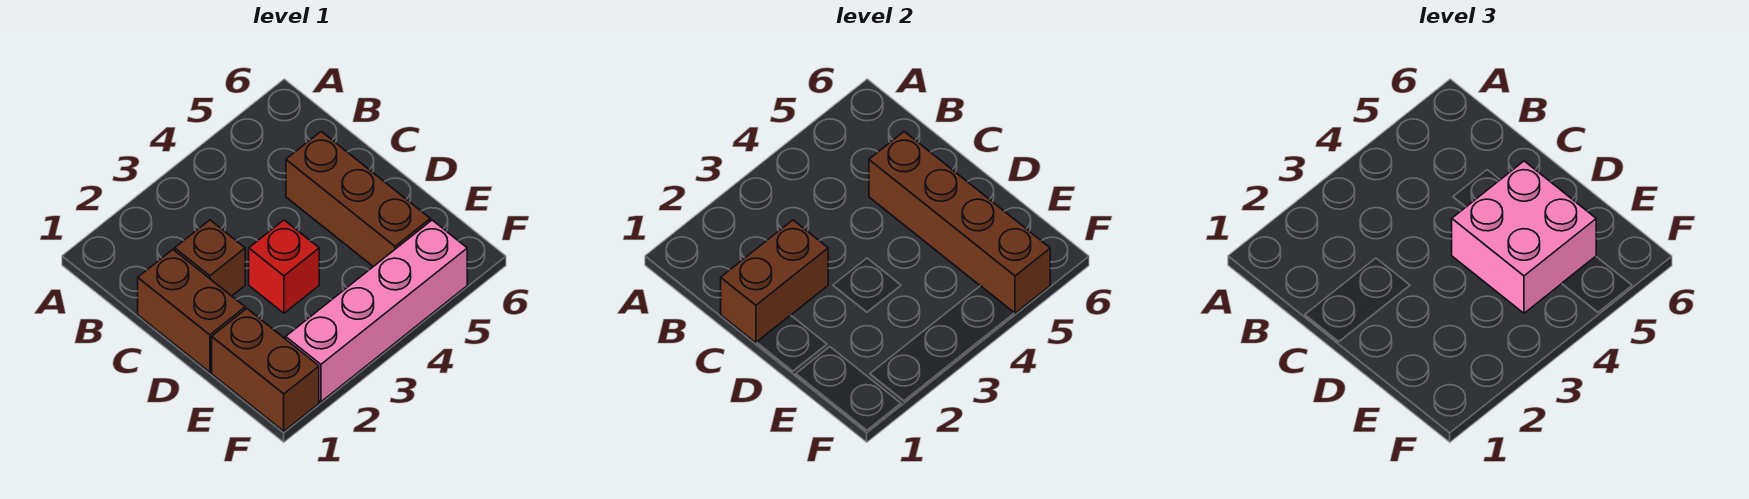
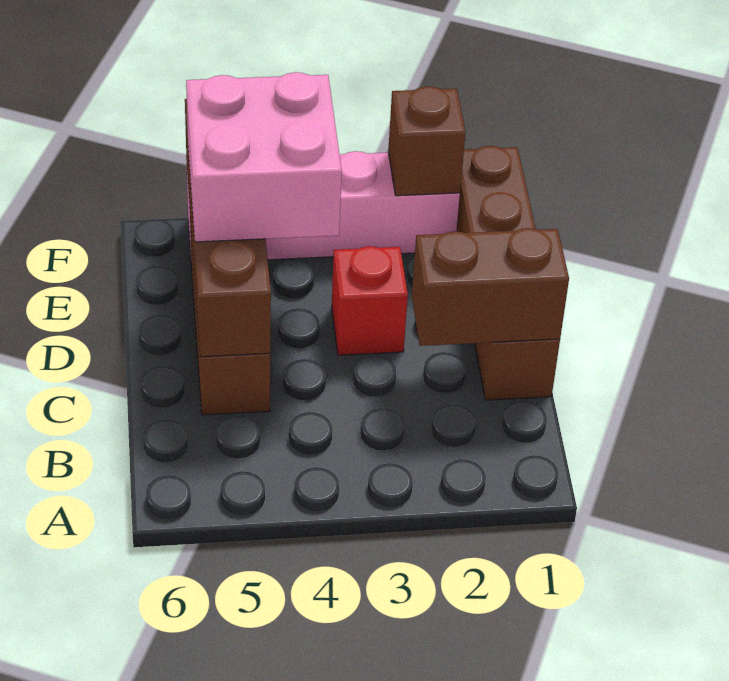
brown brick C2 level 1 -> brown brick F2 level 2

